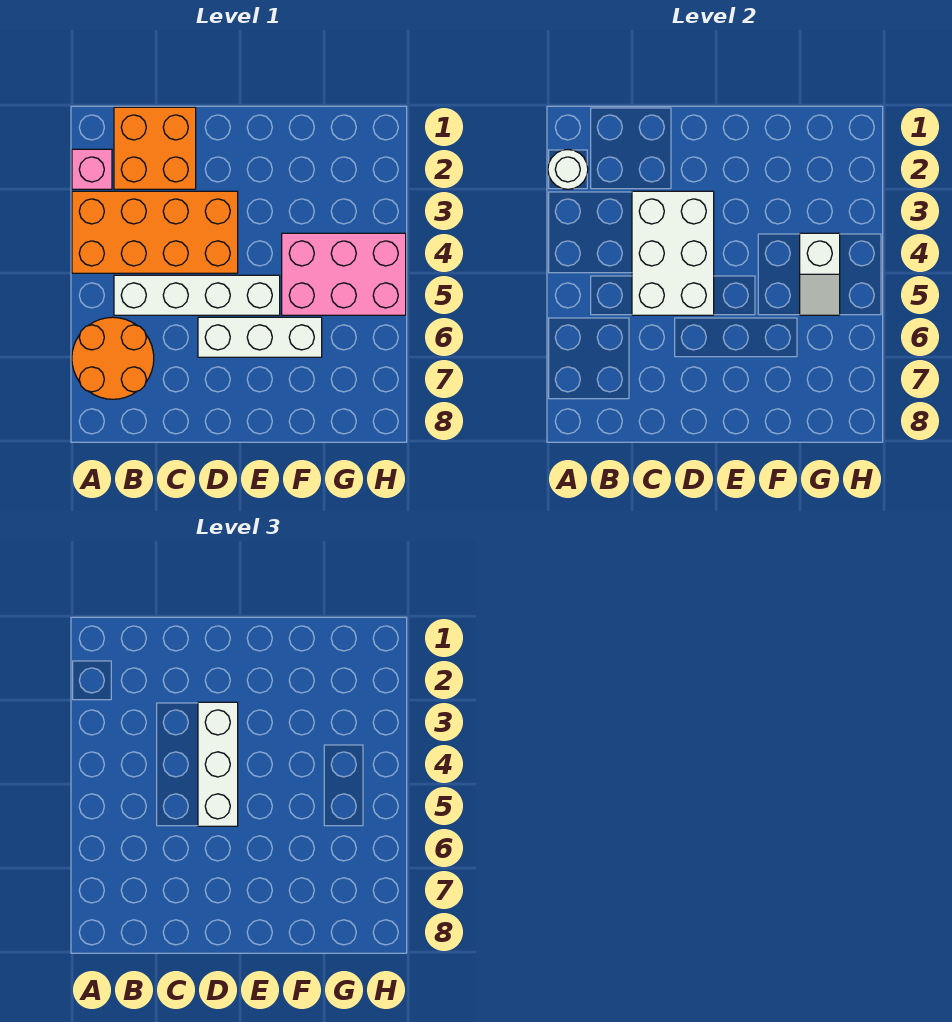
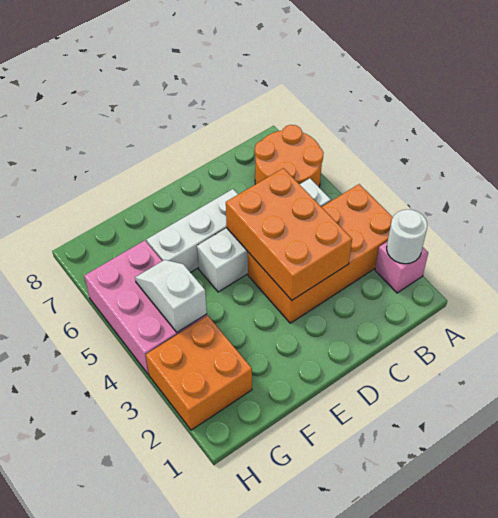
orange brick B1:C2 level 1 -> orange brick G2:H3 level 1
white brick C3:D5 level 2 -> orange brick C3:D5 level 2
white brick D3:D5 level 3 -> none
pink brick F4:H5 level 1 -> pink brick G4:H6 level 1

